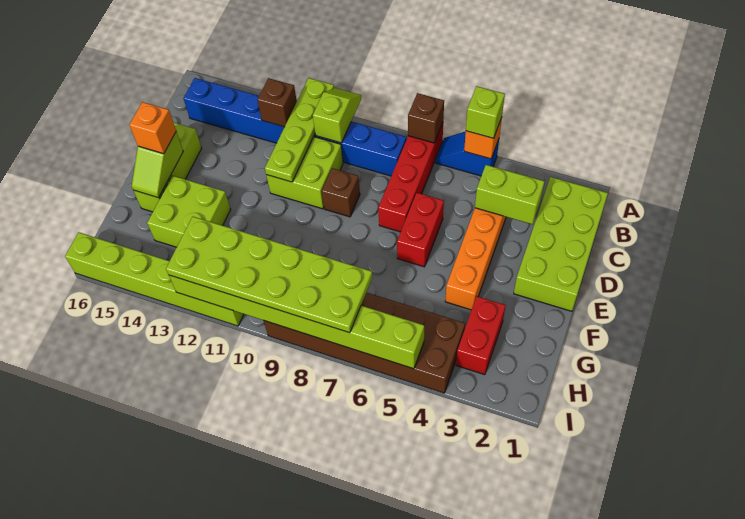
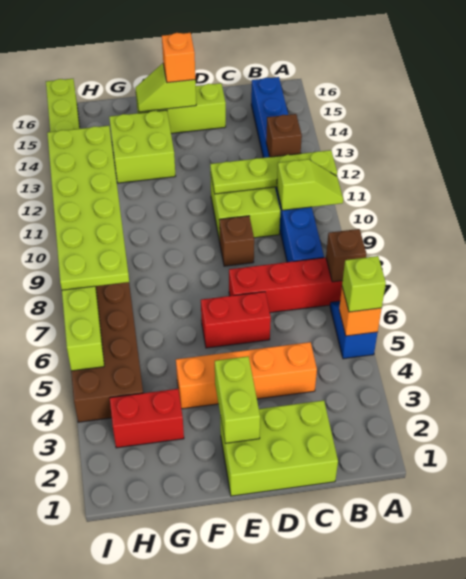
lime brick B1:E2 level 1 -> lime brick C1:E2 level 1
lime brick C3:C4 level 2 -> lime brick E2:E3 level 2

